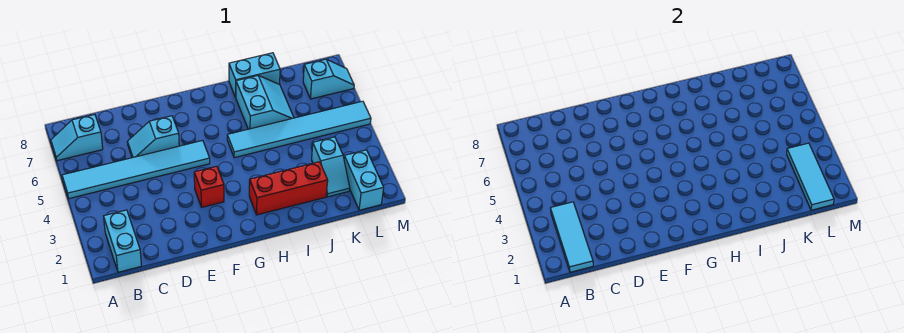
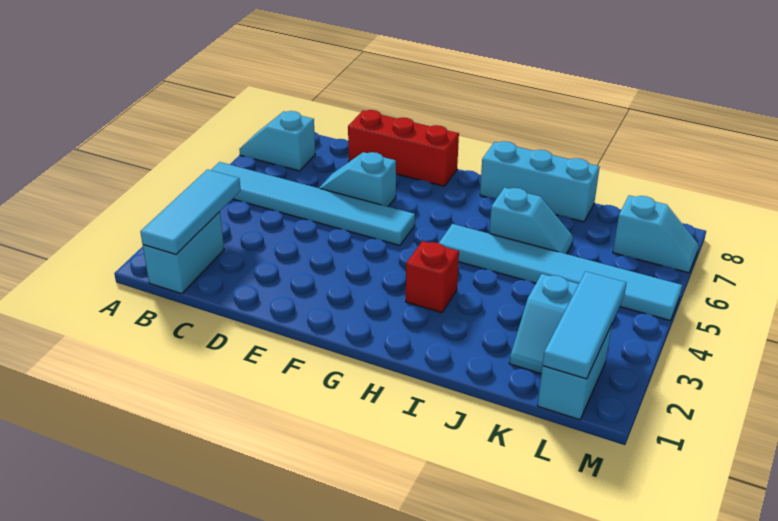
red brick F3 level 1 -> red brick H3 level 1
red brick H2:J2 level 1 -> red brick D8:F8 level 1
cyan slope I6:J7 level 1 top I -> cyan slope I6:J6 level 1 top I
cyan brick I8:J8 level 1 -> cyan brick H8:J8 level 1

